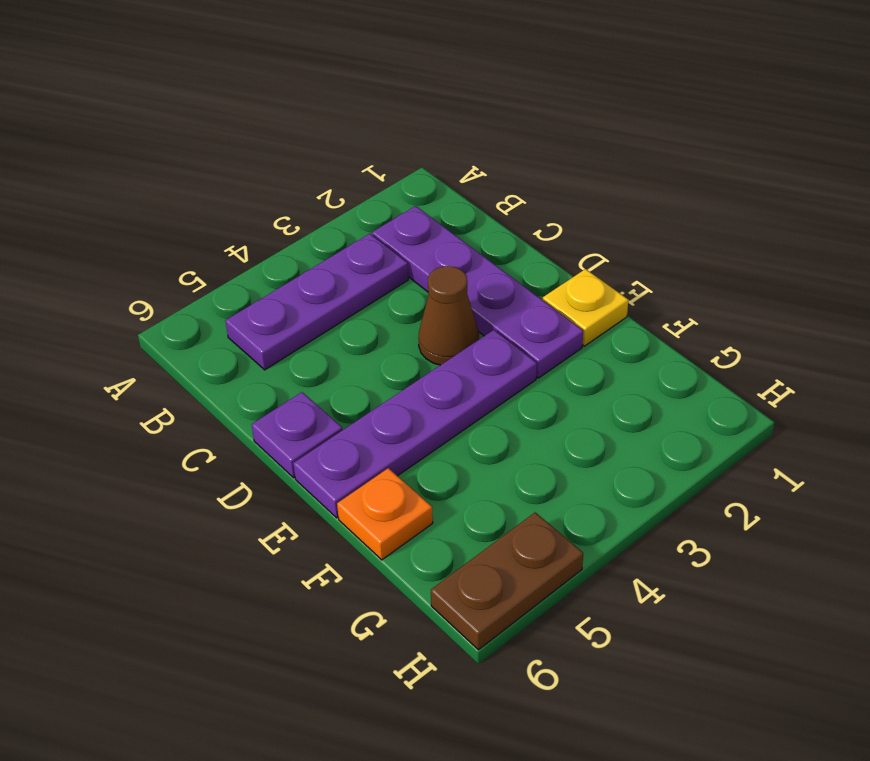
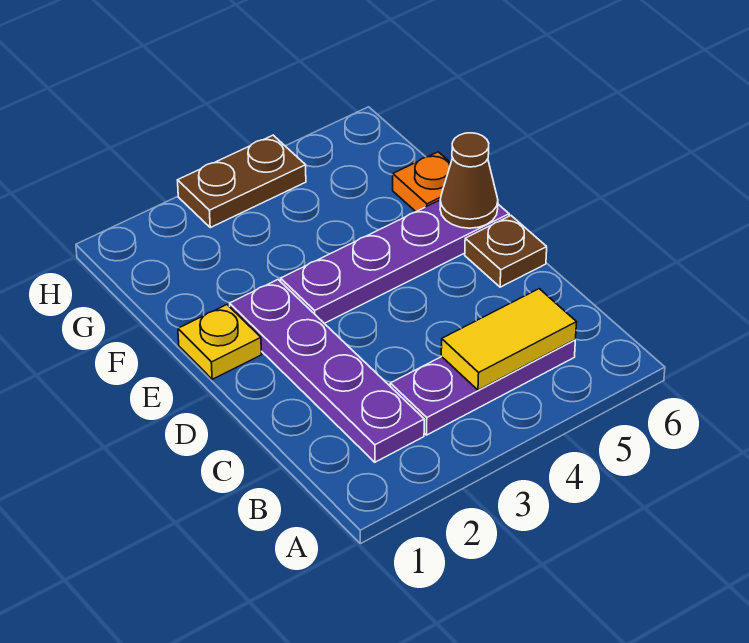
none -> yellow tile B4:B5 level 2
brown cone D3 level 1 -> brown cone E6 level 2
purple plate D6 level 1 -> brown plate D6 level 1
brown plate H5:H6 level 1 -> brown plate H3:H4 level 1

